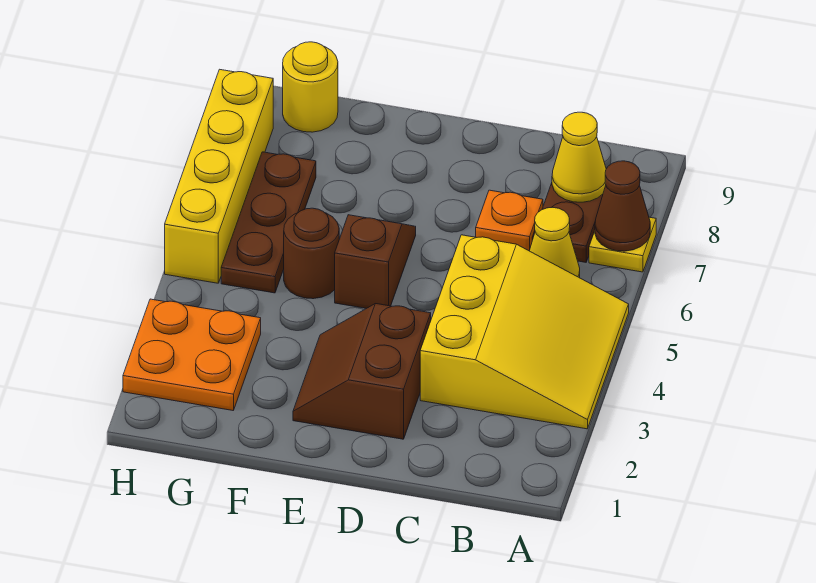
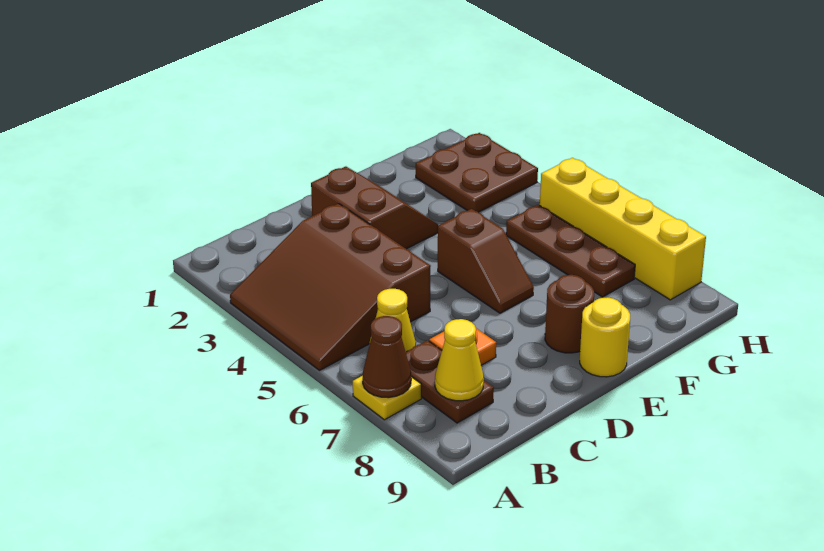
yellow slope A3:C5 level 1 top C -> brown slope A3:C5 level 1 top C
brown round brick F5 level 1 -> brown round brick E8 level 1
orange plate G2:H3 level 1 -> brown plate G2:H3 level 1
yellow round brick G9 level 1 -> yellow round brick E9 level 1

